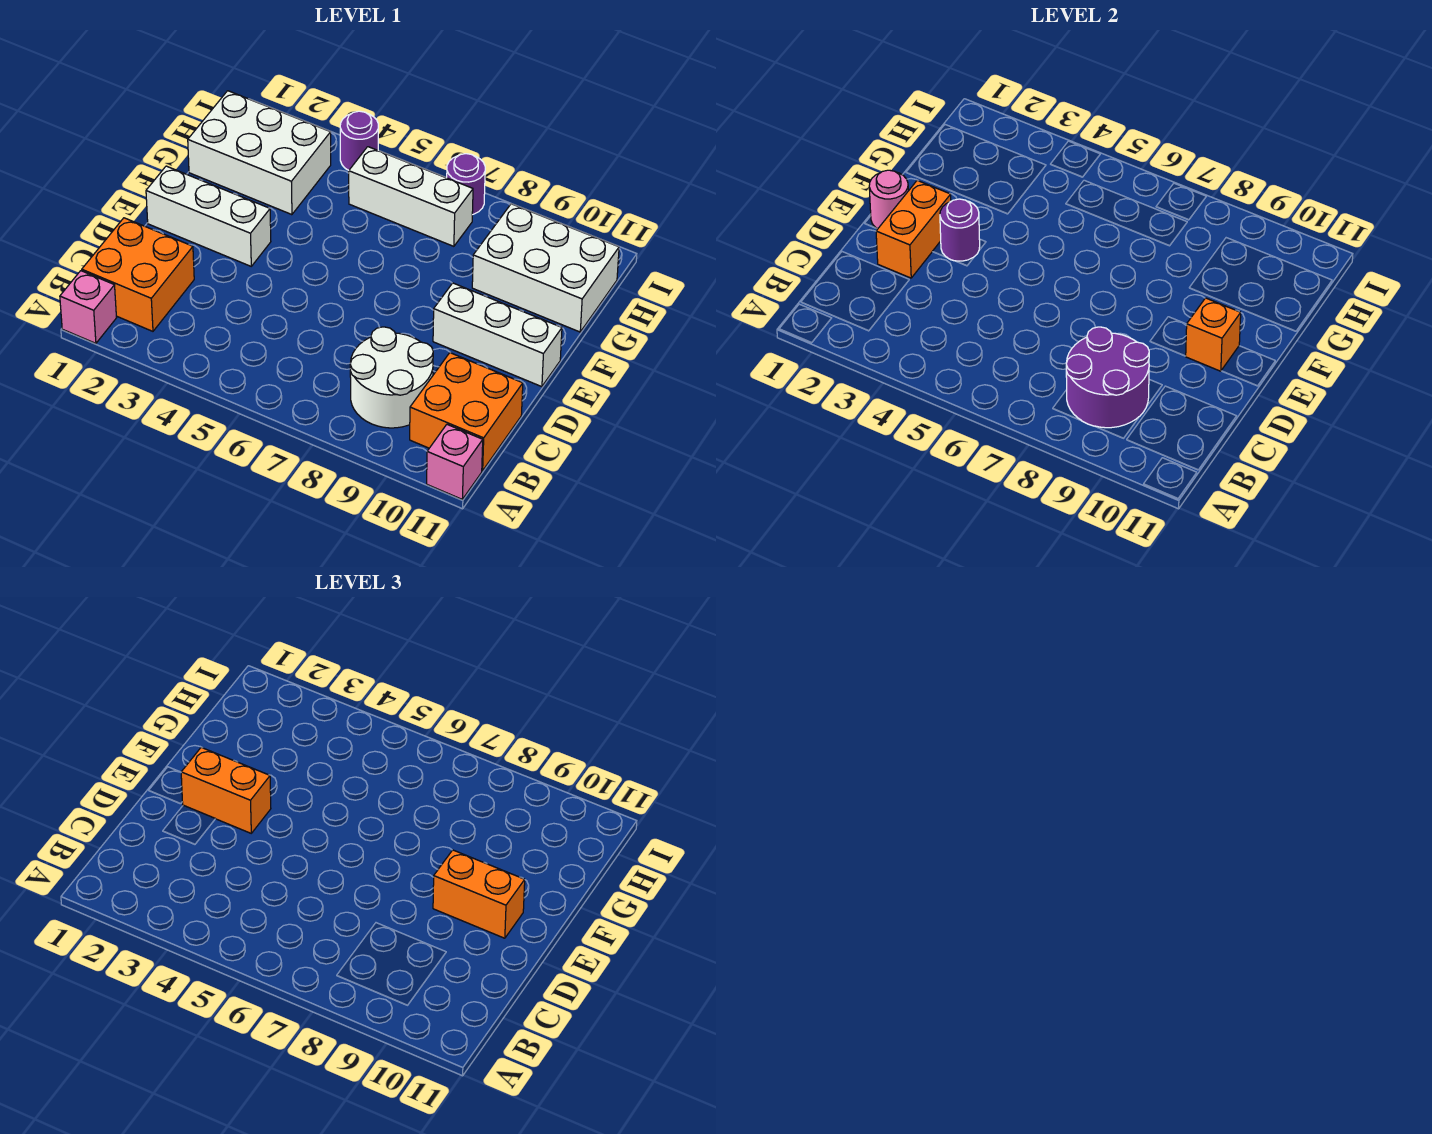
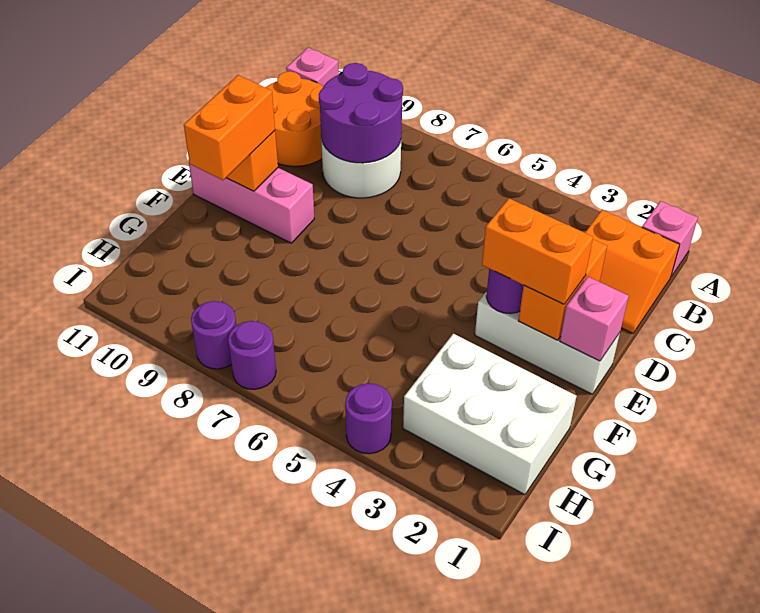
orange brick B1:C2 level 1 -> orange slope B1:C2 level 1 top B
orange brick B10:C11 level 1 -> orange round brick B10:C11 level 1
pink round brick E1 level 2 -> pink brick E1 level 2
white brick E9:E11 level 1 -> pink brick E9:E11 level 1
orange brick E9:E10 level 3 -> orange brick E10:F10 level 3
white brick G9:H11 level 1 -> none
white brick H5:H7 level 1 -> none
none -> purple round brick I8 level 1

